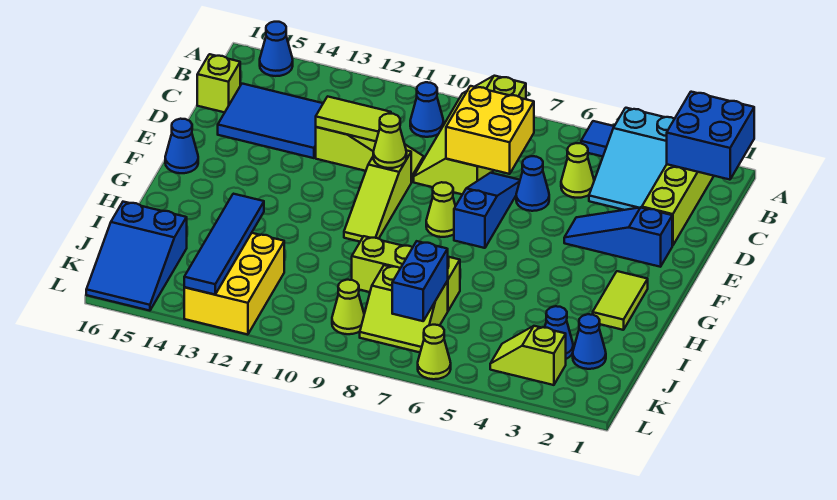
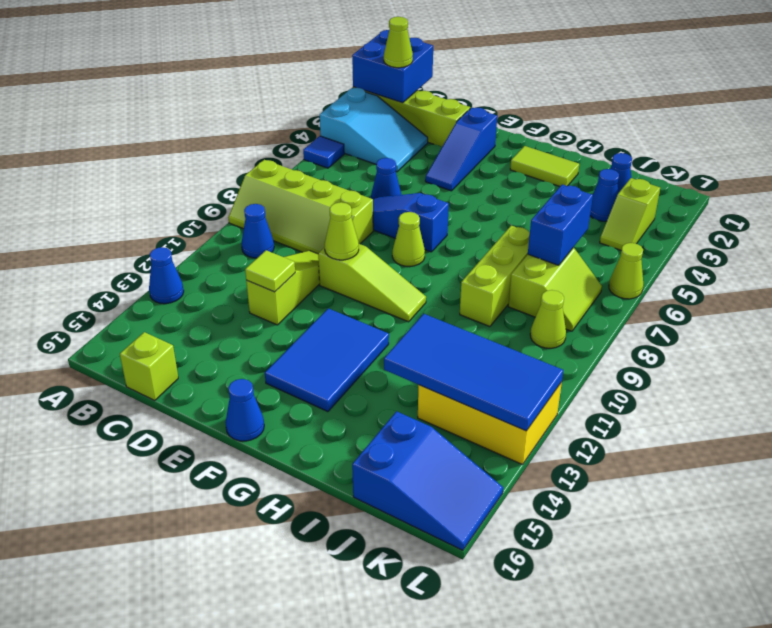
blue cone A15 level 1 -> blue cone A13 level 1
lime cone C5 level 1 -> lime cone B2 level 3
yellow brick C7:D8 level 2 -> none
blue tile C13:D15 level 1 -> blue tile F12:G14 level 1
lime tile D11:D12 level 2 -> lime tile D12 level 2
blue tile I13:L13 level 2 -> blue tile I12:L13 level 2
blue brick J7:K7 level 2 -> blue brick J6:J7 level 2

